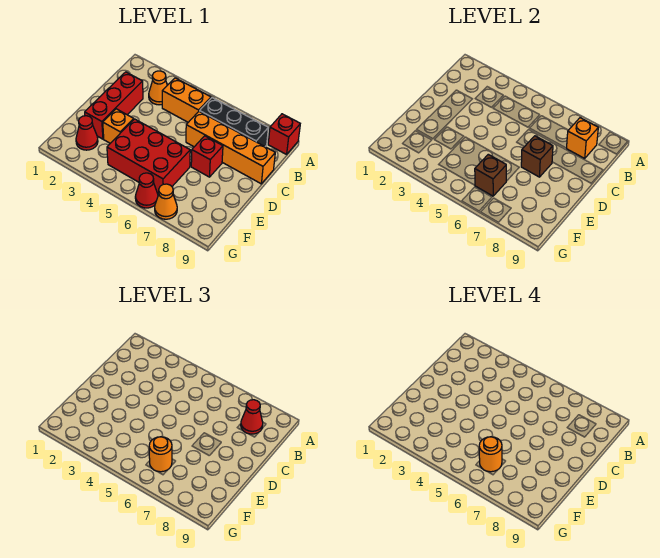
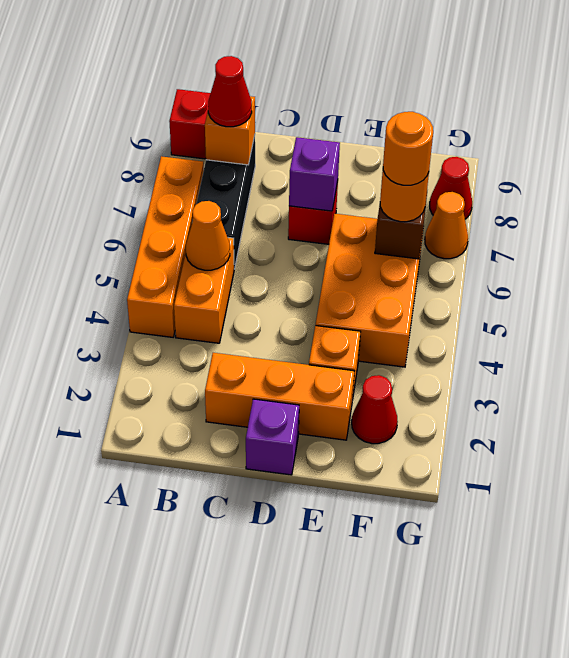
orange cone B3 level 1 -> orange cone B5 level 2
red brick C2:E2 level 1 -> orange brick C2:E2 level 1
orange brick C6:C9 level 1 -> orange brick A4:A7 level 1
none -> purple brick D1 level 1
brown brick D7 level 2 -> purple brick D7 level 2
red brick E4:F6 level 1 -> orange brick E4:F6 level 1
red cone G6 level 1 -> red cone G8 level 1

